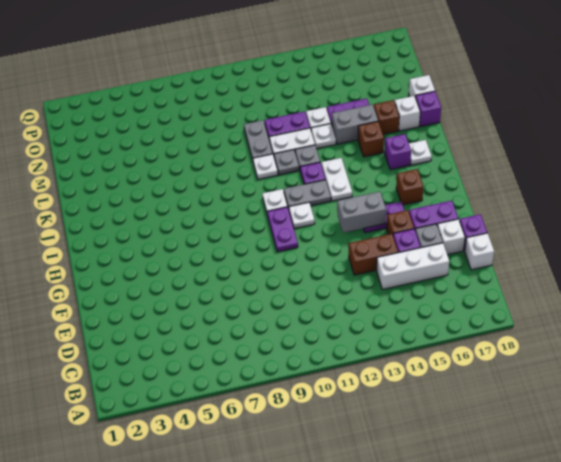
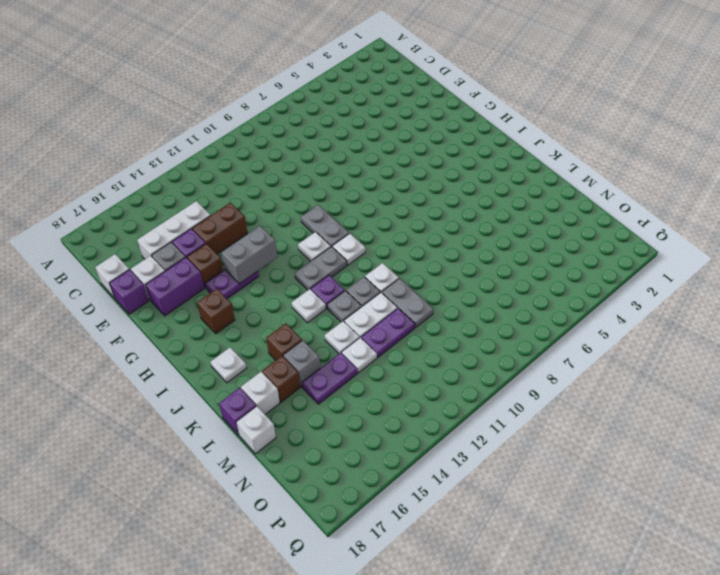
purple plate G10:H10 level 1 -> grey plate G10:H10 level 1
white plate I13:J13 level 1 -> white plate J13 level 1
purple brick J16 level 1 -> none
grey brick L14:L15 level 1 -> grey brick L15 level 1

